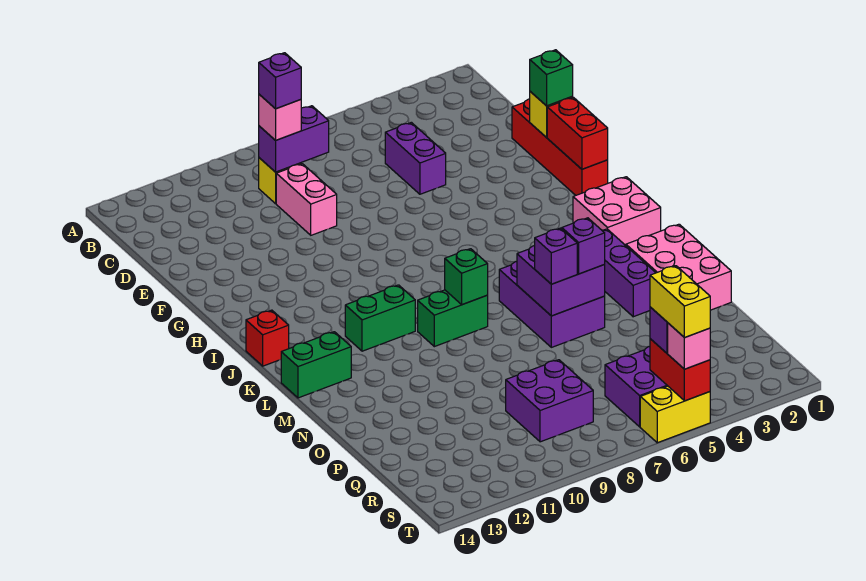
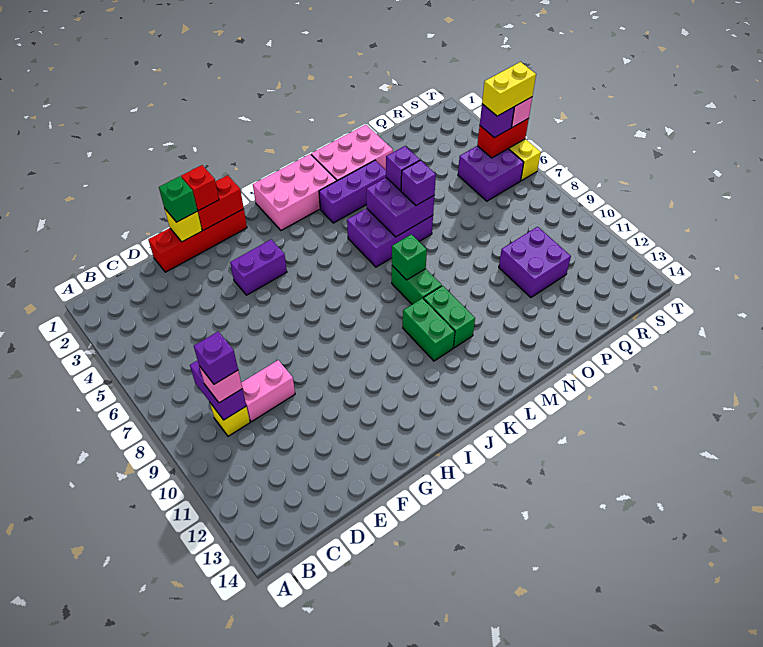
purple brick D5:E5 level 1 -> purple brick G4:H4 level 1
pink brick J1:K2 level 1 -> pink brick J1:L2 level 1
red brick J14 level 1 -> red brick G1 level 3
green brick L13:L14 level 1 -> green brick L10:L11 level 1
purple brick Q8:R9 level 1 -> purple brick P10:Q11 level 1

